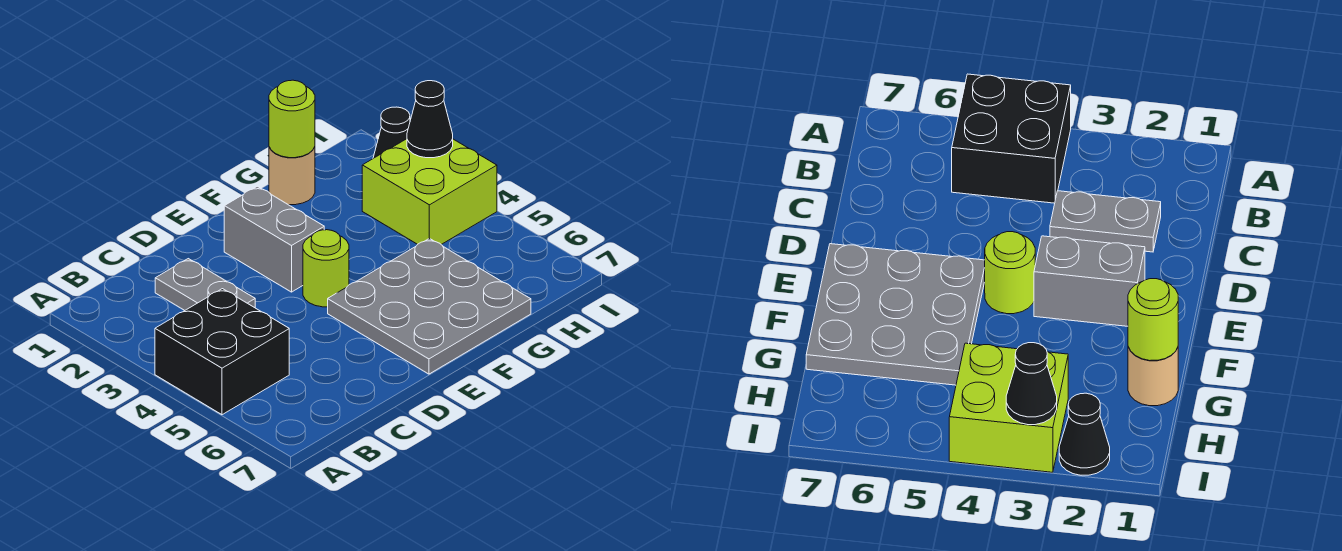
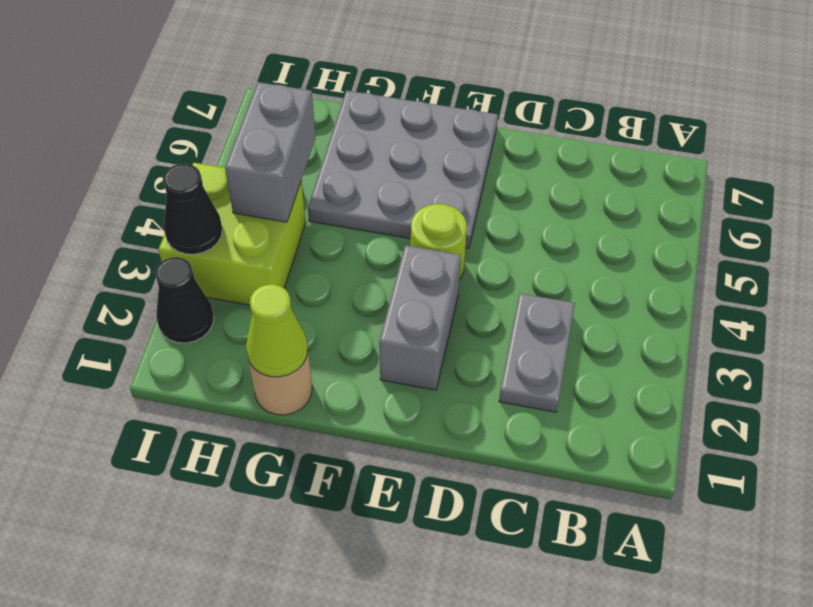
black brick A4:B5 level 1 -> none
lime round brick G1 level 2 -> lime cone G1 level 2
none -> grey brick H4:H5 level 2

